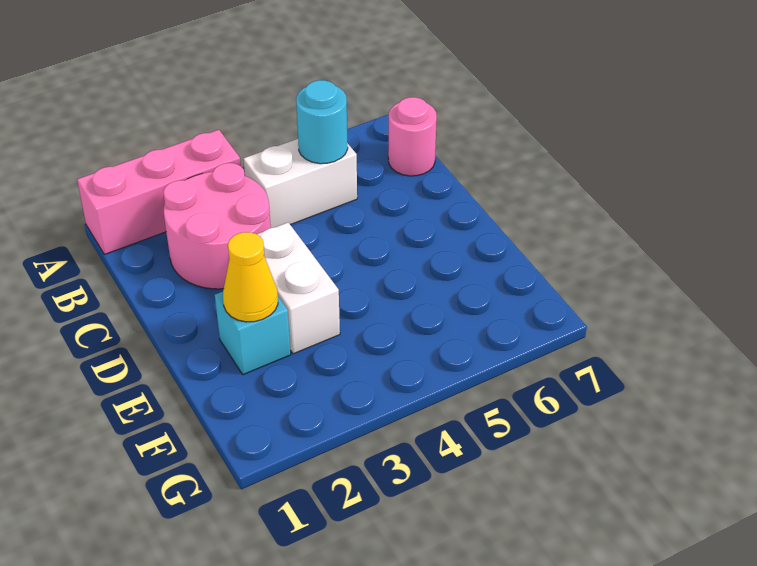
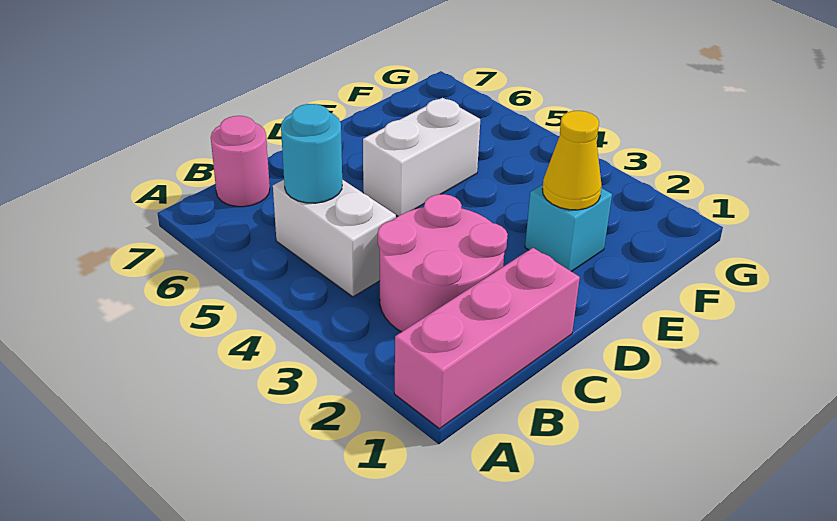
pink brick A1:A3 level 1 -> pink brick A1:C1 level 1
white brick D3:E3 level 1 -> white brick D5:E5 level 1

